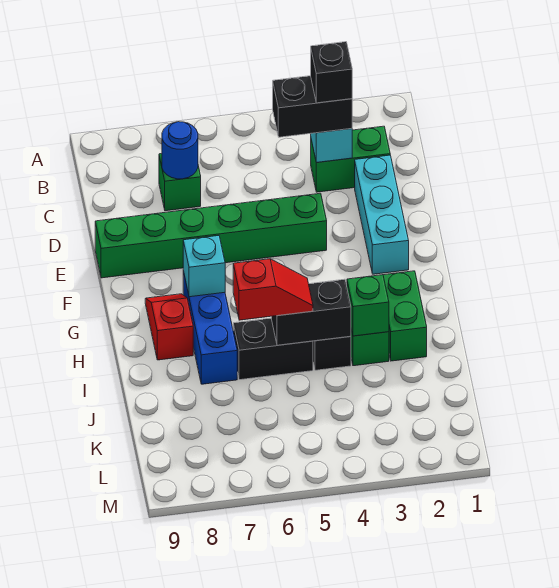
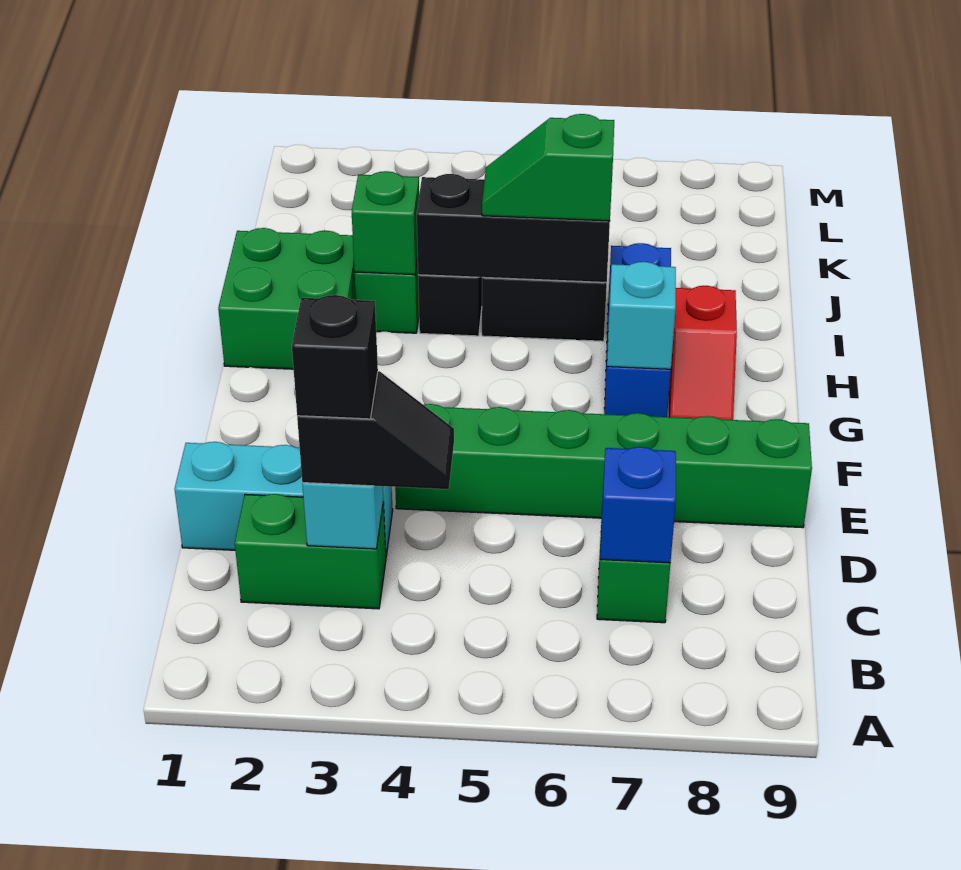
black brick C3:C4 level 3 -> black slope C3:C4 level 3 top 3
blue round brick C7 level 2 -> blue brick C7 level 2
cyan brick D2:F2 level 1 -> cyan brick D1:D3 level 1
green brick H2:I2 level 1 -> green brick H1:I2 level 1
black brick I4:I5 level 2 -> black brick I4:I6 level 2
red slope I5:I6 level 3 top 6 -> green slope I5:I6 level 3 top 6

